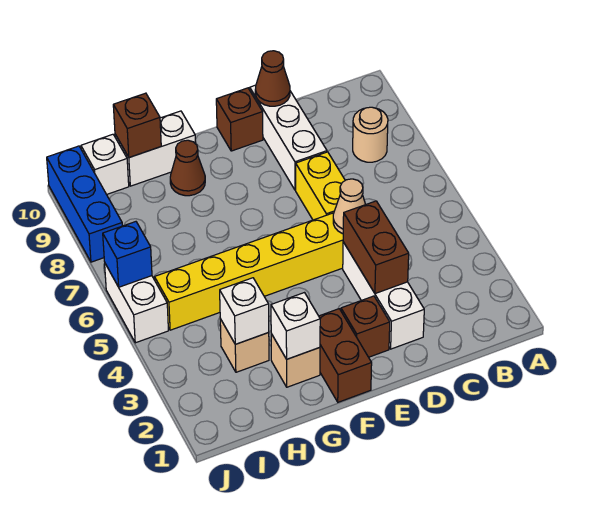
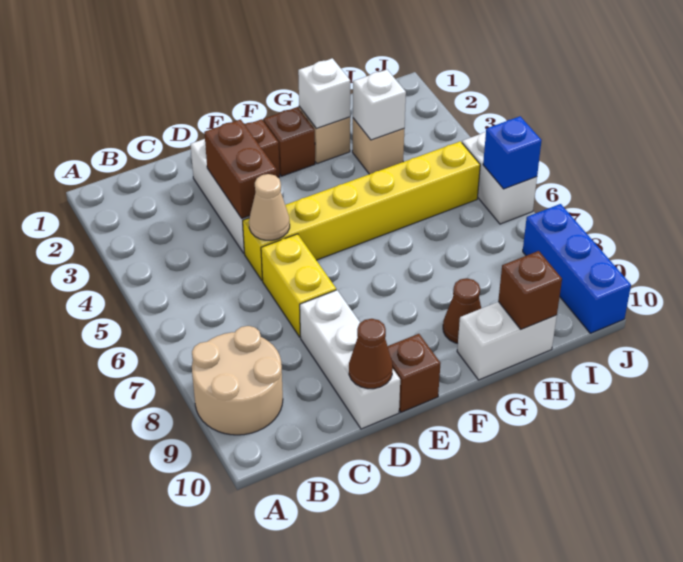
tan round brick B8 level 1 -> tan round brick A8:B9 level 1
brown brick F1:F2 level 1 -> brown brick F2 level 1
white brick I10 level 1 -> none

